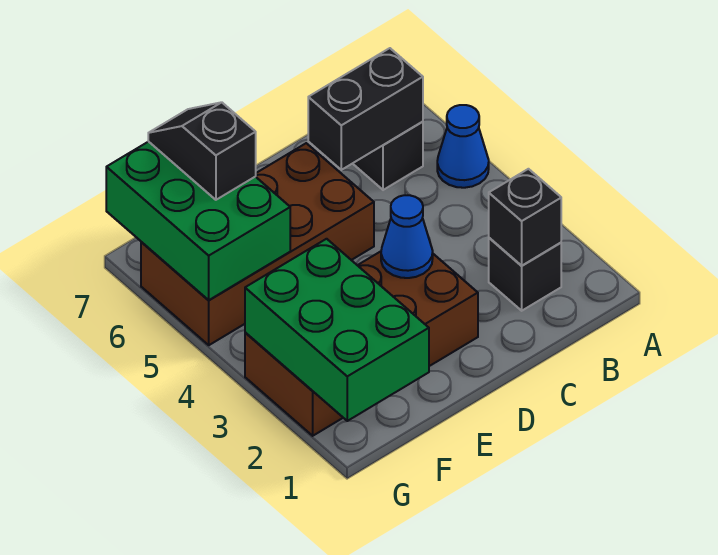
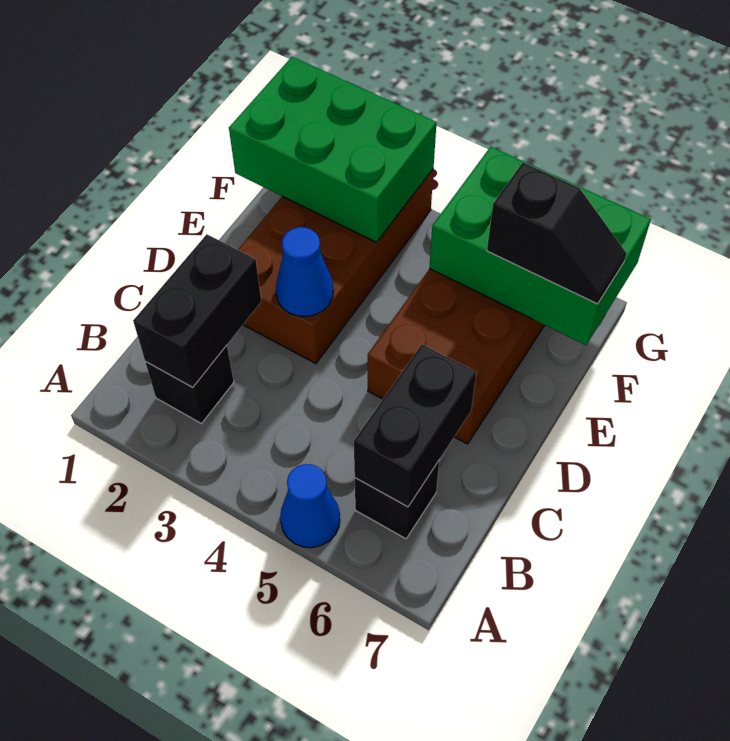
black brick B2 level 2 -> black brick B2:C2 level 2

